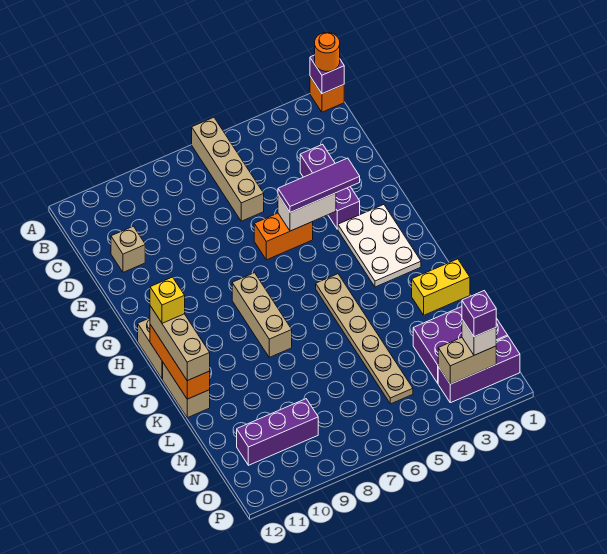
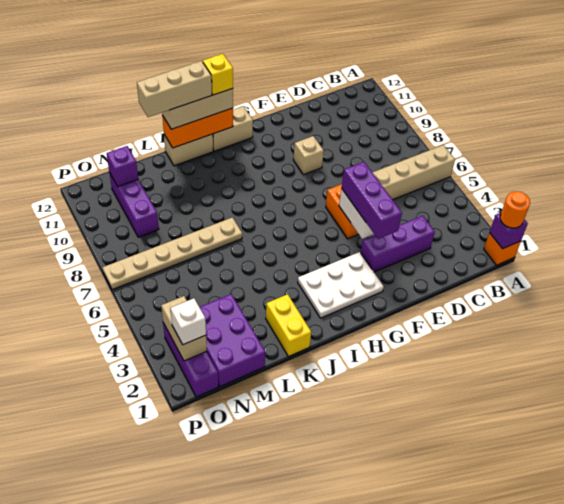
tan brick D11 level 1 -> tan brick F9 level 1
purple tile F3:F5 level 3 -> purple brick F3:F5 level 3
tan brick H8:J8 level 1 -> tan brick J12:L12 level 4
tan plate I5:N5 level 1 -> tan plate K7:P7 level 1
purple brick O2 level 4 -> purple brick N11 level 2

